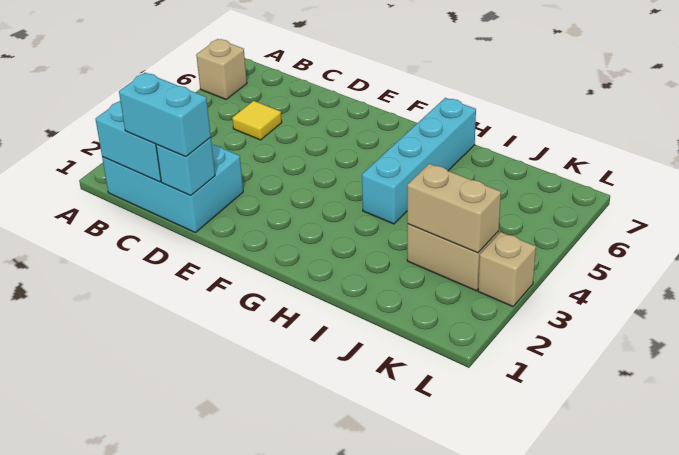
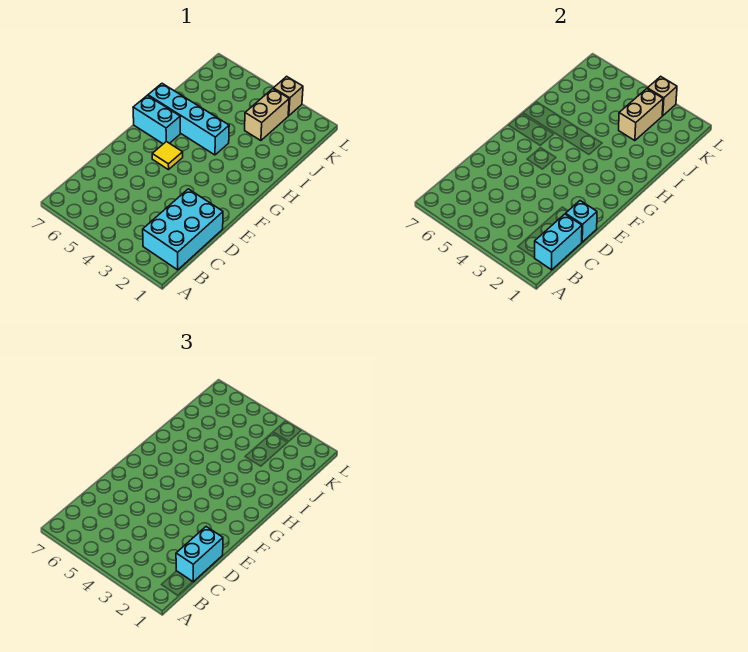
tan brick A6 level 1 -> tan brick L3 level 2
yellow tile C5 level 1 -> yellow tile F5 level 1
none -> cyan brick G6:G7 level 1

